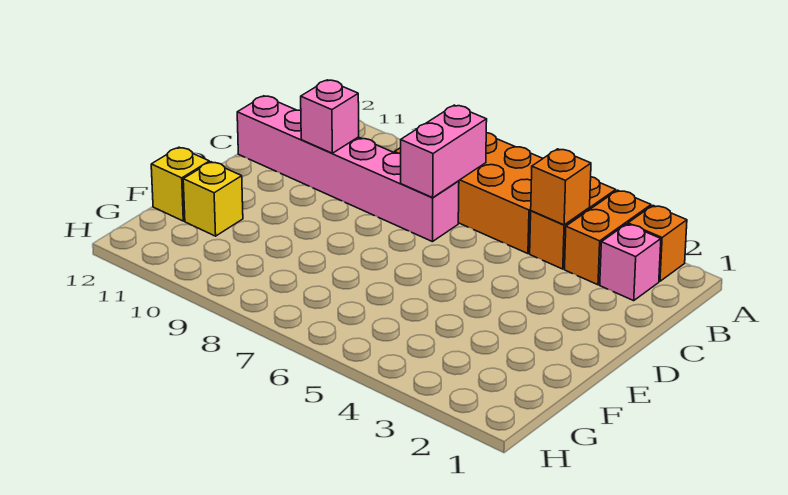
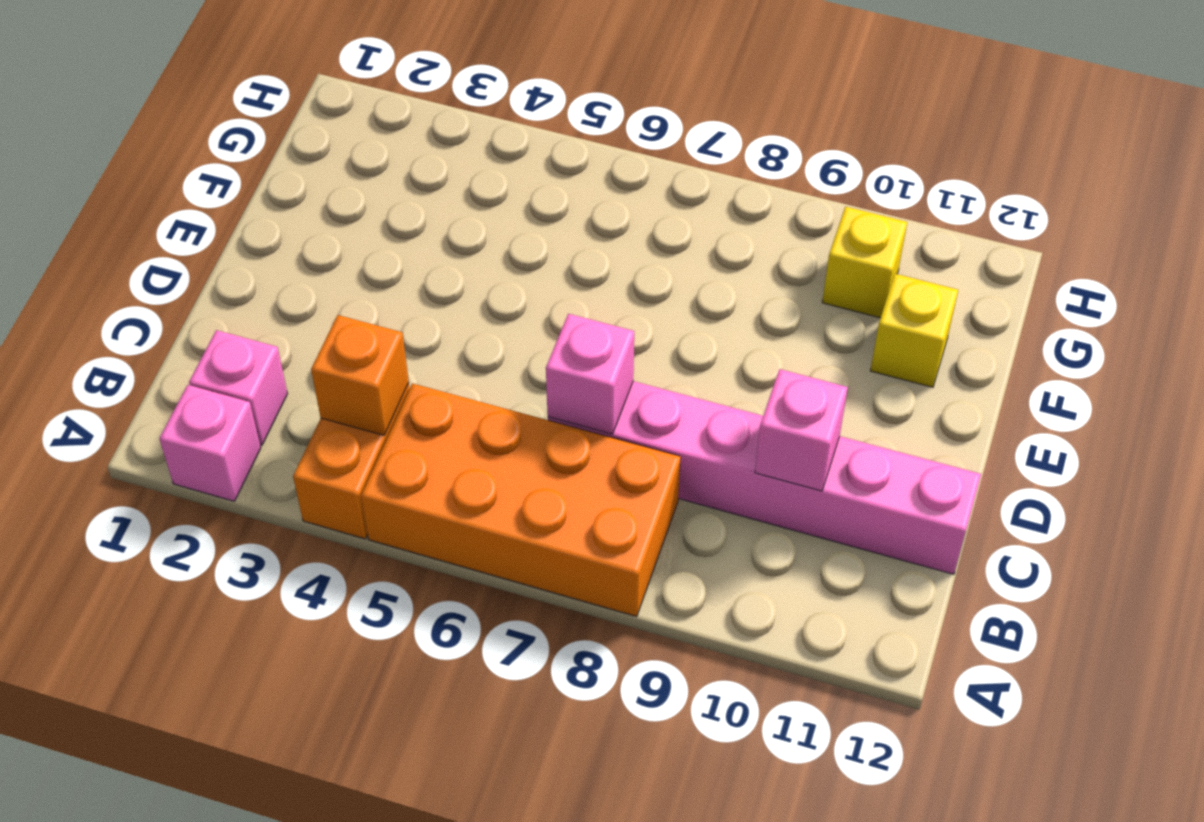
orange brick A2 level 1 -> pink brick A2 level 1
orange brick A3:B3 level 1 -> none
pink brick B7:C7 level 2 -> pink brick C7 level 2
yellow brick F12 level 1 -> yellow brick G10 level 1

